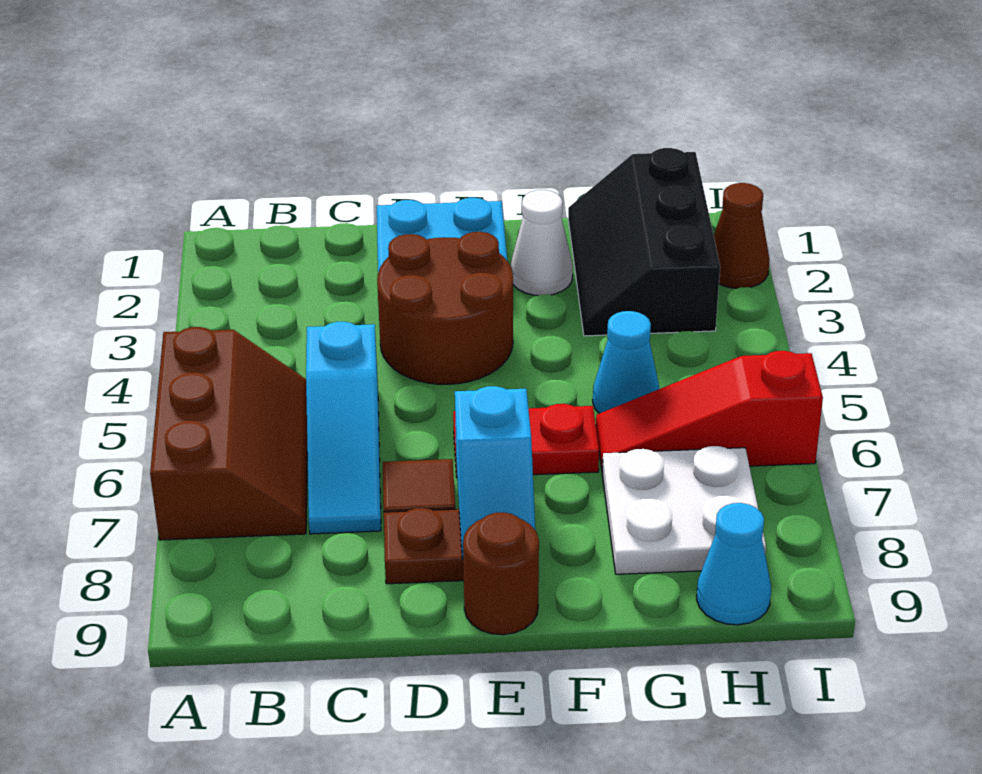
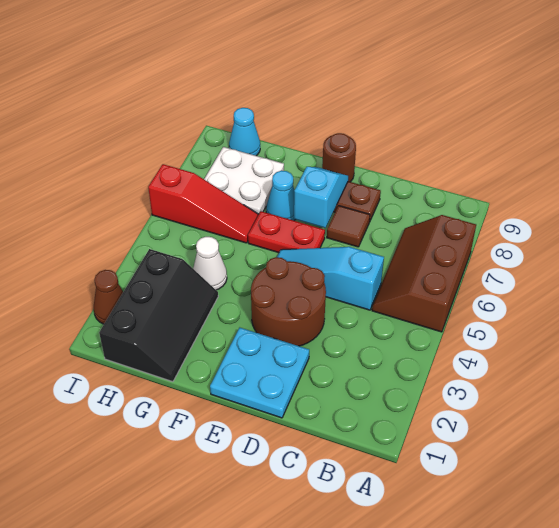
cyan slope C5:C7 level 1 top 5 -> cyan slope C5:E5 level 1 top C
white cone F2 level 1 -> white cone G4 level 1
cyan cone G5 level 1 -> cyan cone F7 level 1

